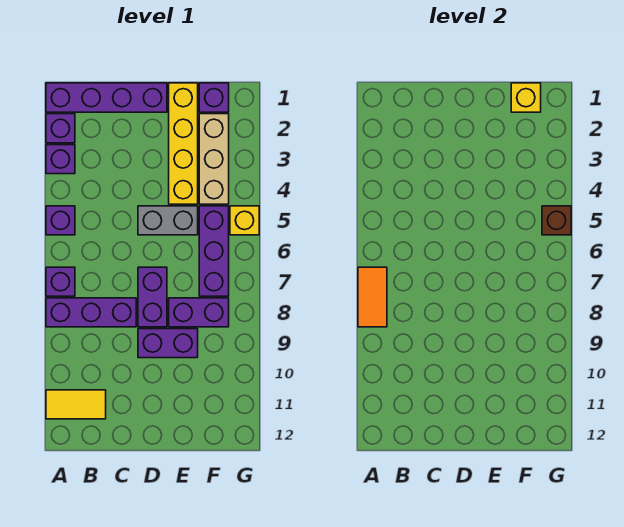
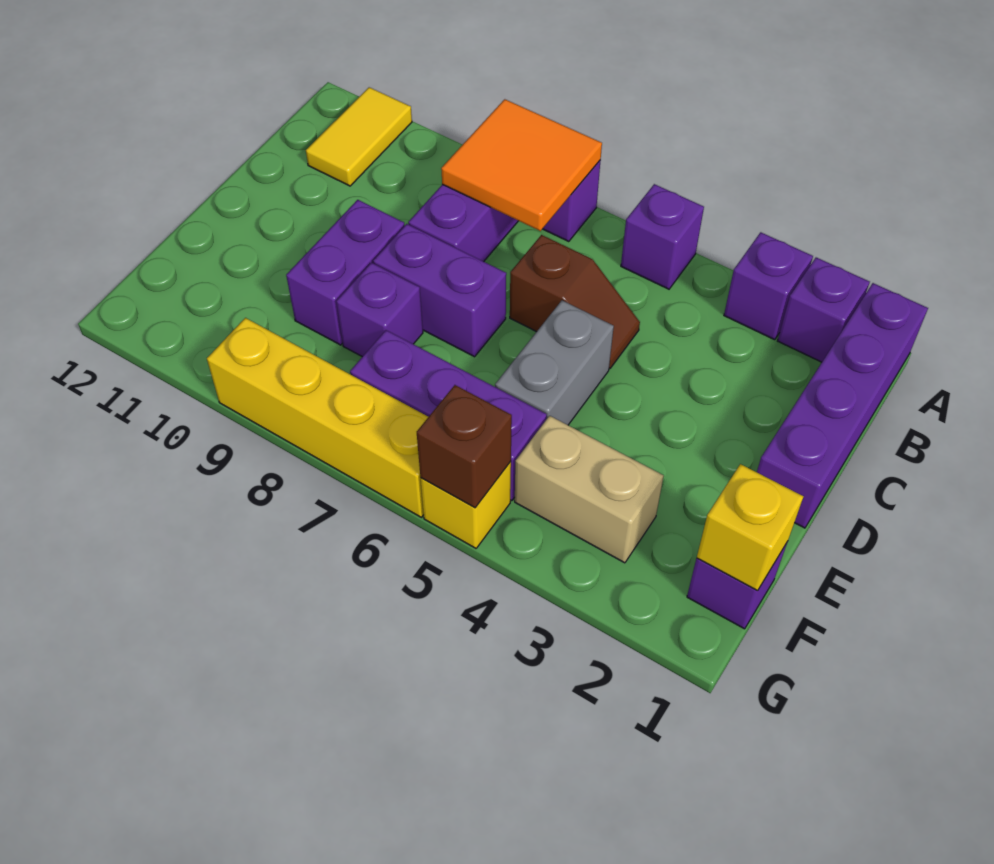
orange tile A7:A8 level 2 -> orange tile A7:B8 level 2
none -> brown slope C5:C6 level 1 top 6
yellow brick E1:E4 level 1 -> yellow brick G6:G9 level 1
purple brick E8:F8 level 1 -> purple brick E8 level 1
tan brick F2:F4 level 1 -> tan brick F3:F4 level 1

